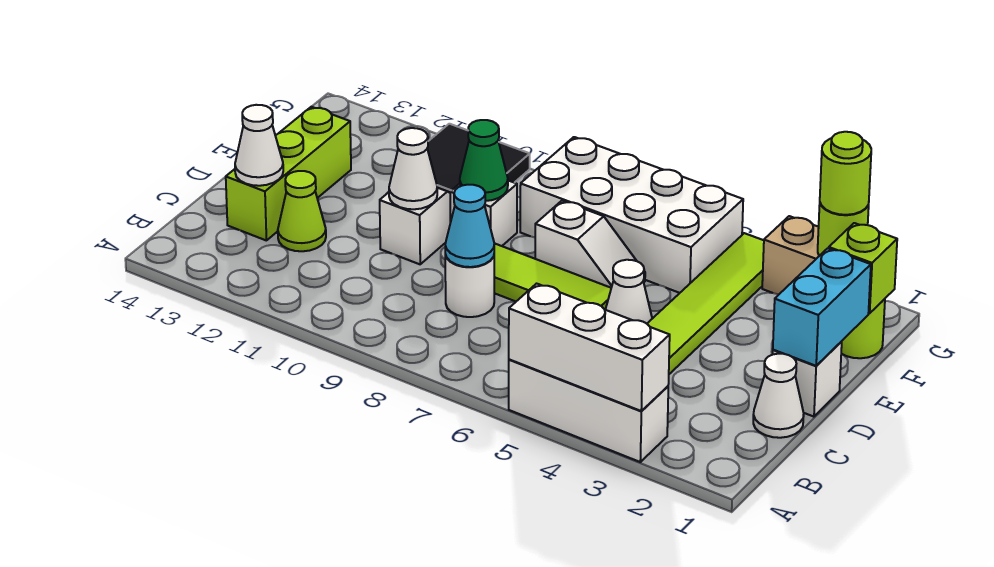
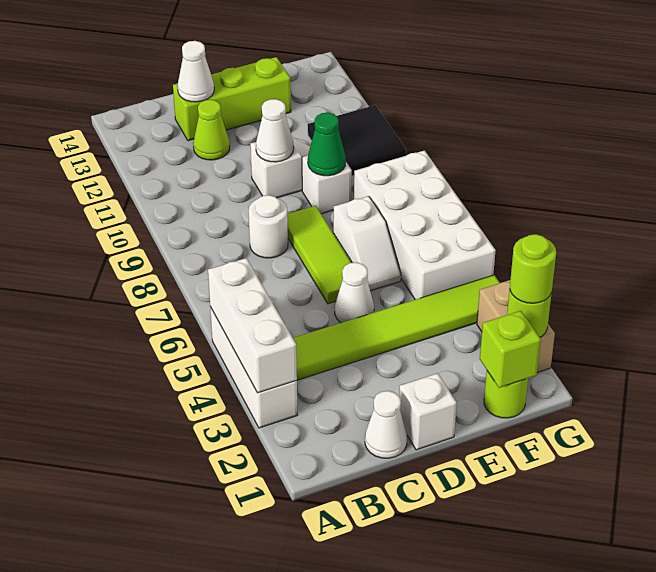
cyan cone C8 level 2 -> none
cyan brick D1:E1 level 2 -> none

